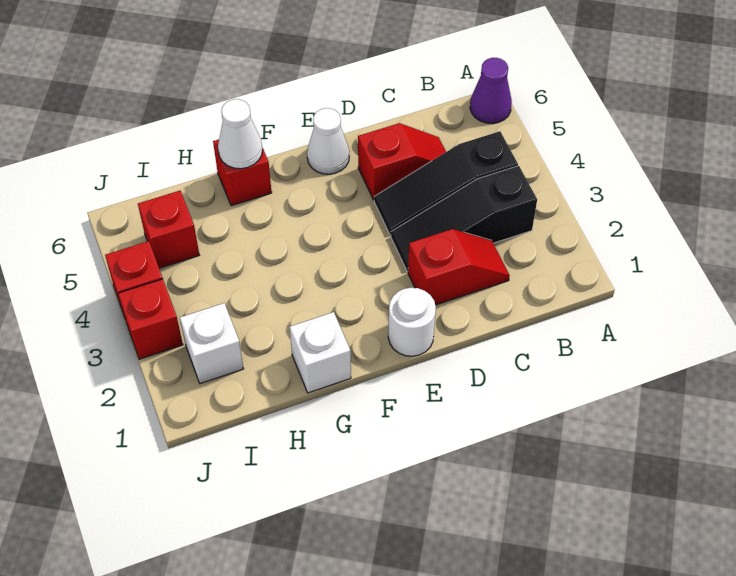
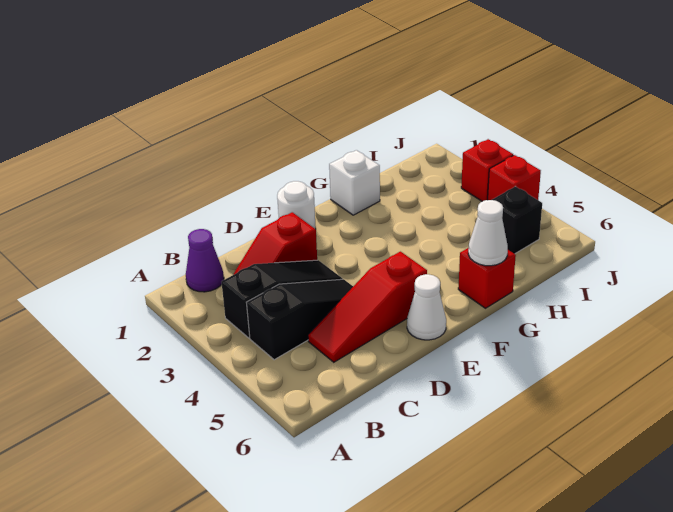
purple cone A6 level 1 -> purple cone B1 level 1
red slope C5:D5 level 1 top D -> red slope C5:E5 level 1 top E
white brick I2 level 1 -> none
red brick I5 level 1 -> black brick I5 level 1

